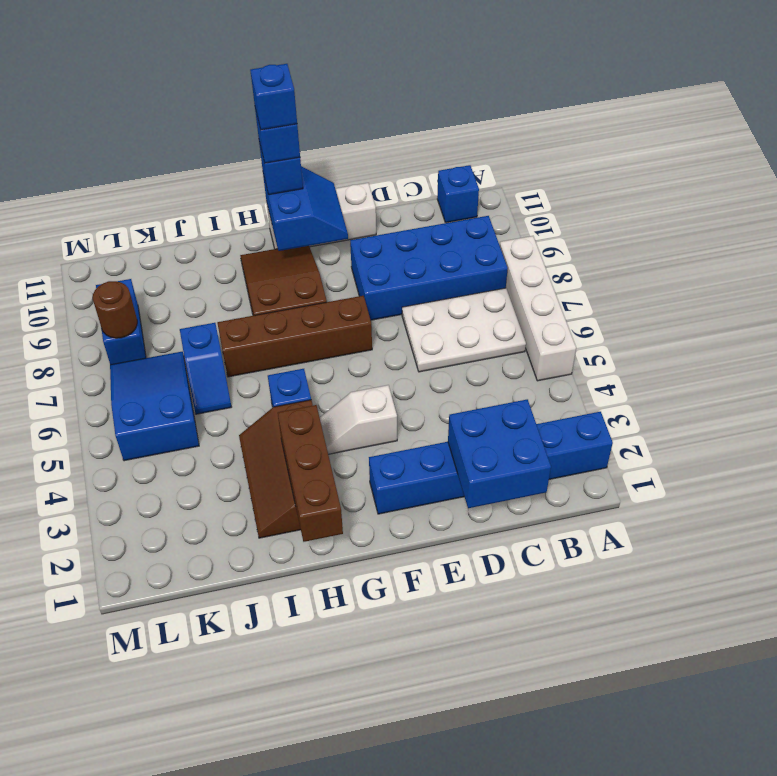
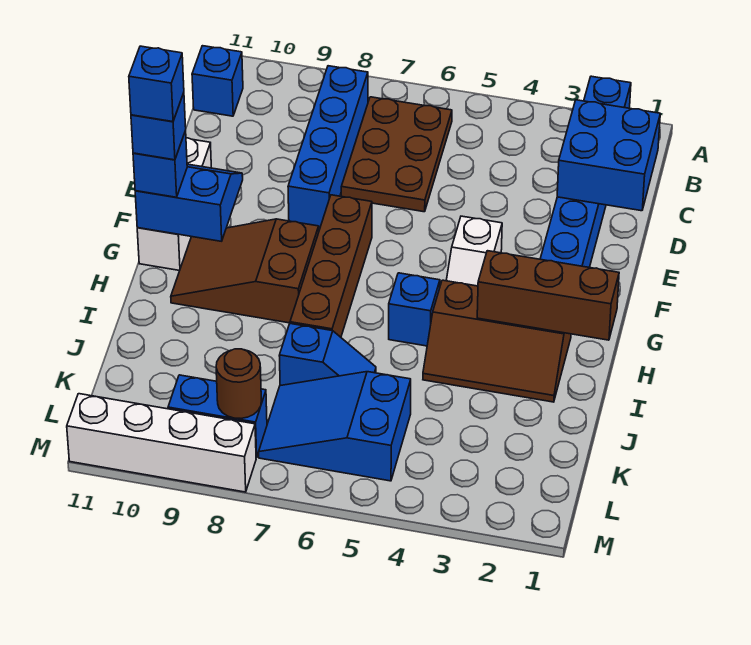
white brick A5:A8 level 1 -> white brick M8:M11 level 1
white plate B6:D7 level 1 -> brown plate B6:D7 level 1
blue brick B8:E9 level 1 -> blue brick B8:E8 level 1

